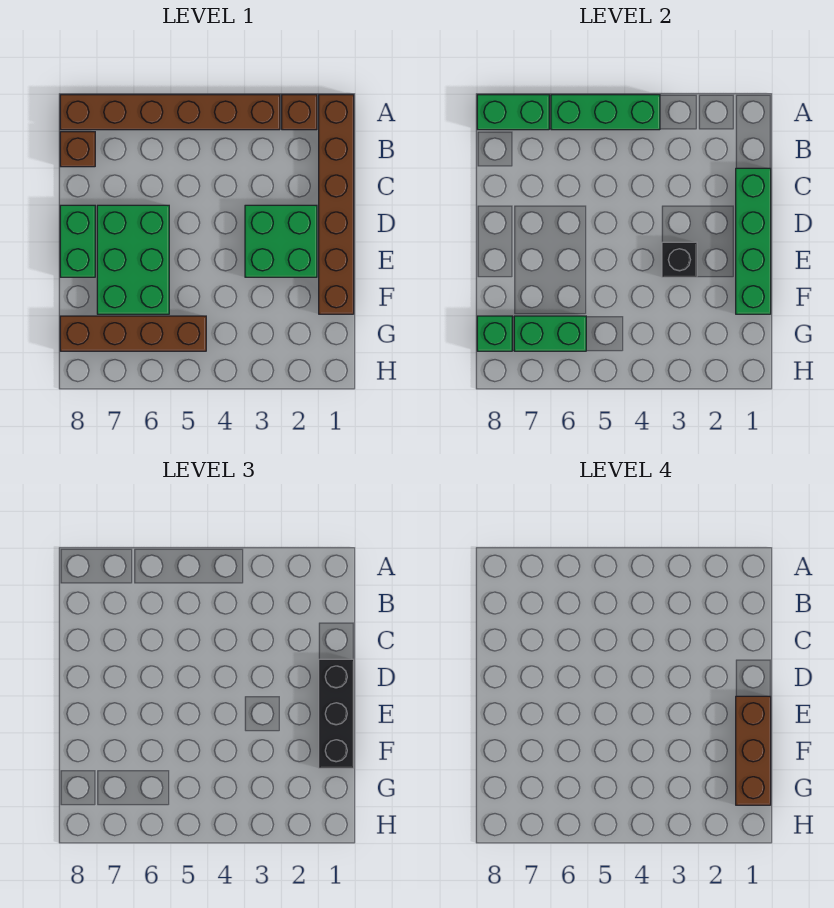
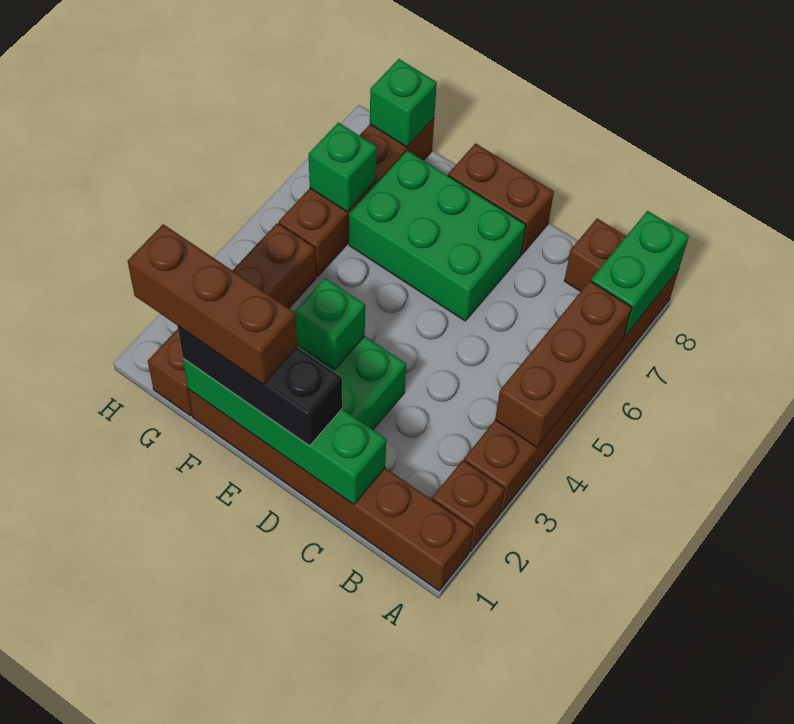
green brick A4:A6 level 2 -> brown brick A4:A6 level 2
green brick D8:E8 level 1 -> brown brick D8:E8 level 1
black brick E3 level 2 -> green brick E3 level 2
none -> brown brick G1:G4 level 1
green brick G6:G7 level 2 -> green brick G6 level 2

